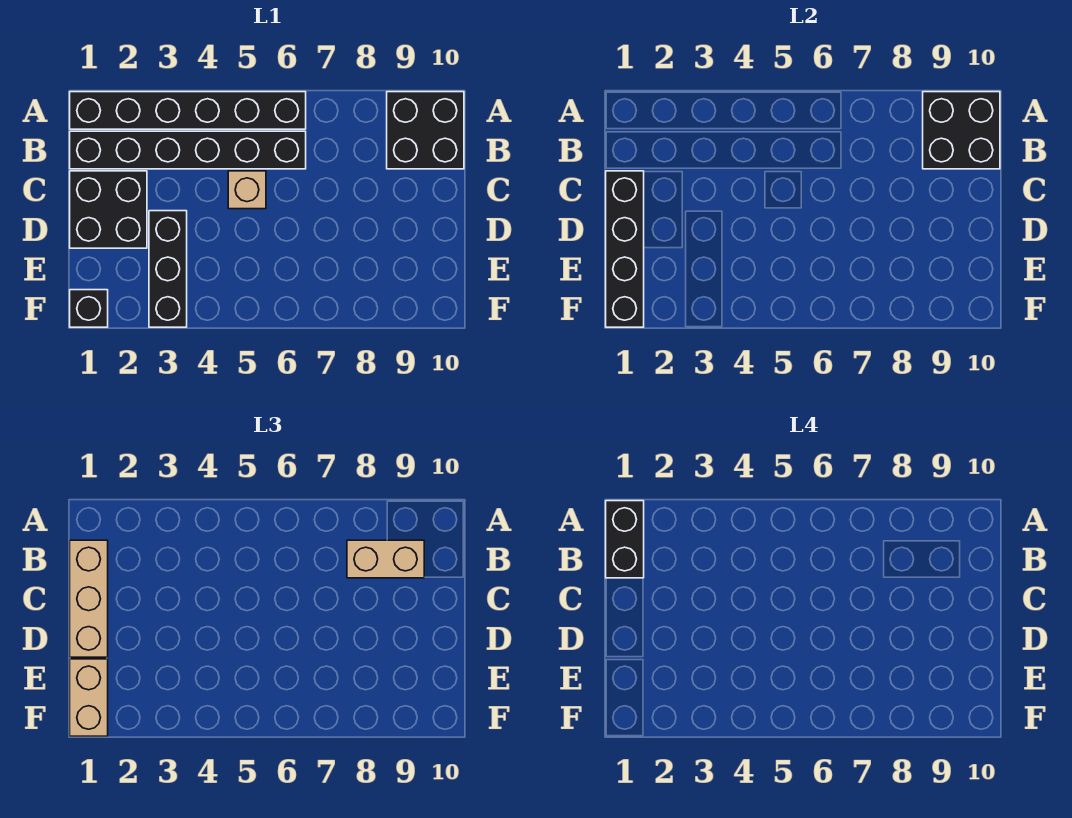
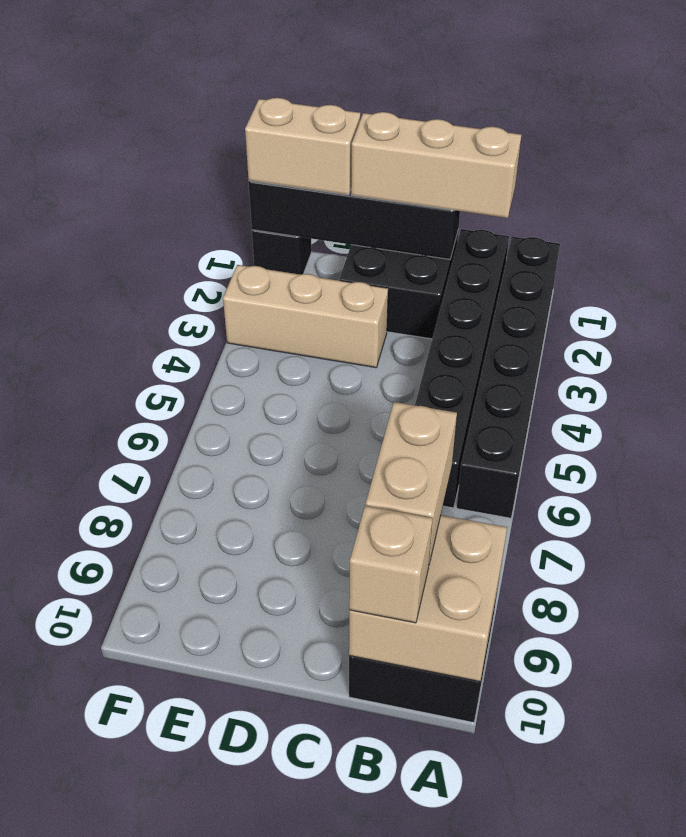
black brick A1:B1 level 4 -> none
black brick A9:B10 level 2 -> tan brick A9:B10 level 2
tan brick C5 level 1 -> tan brick B10 level 3
black brick D3:F3 level 1 -> tan brick D3:F3 level 1

